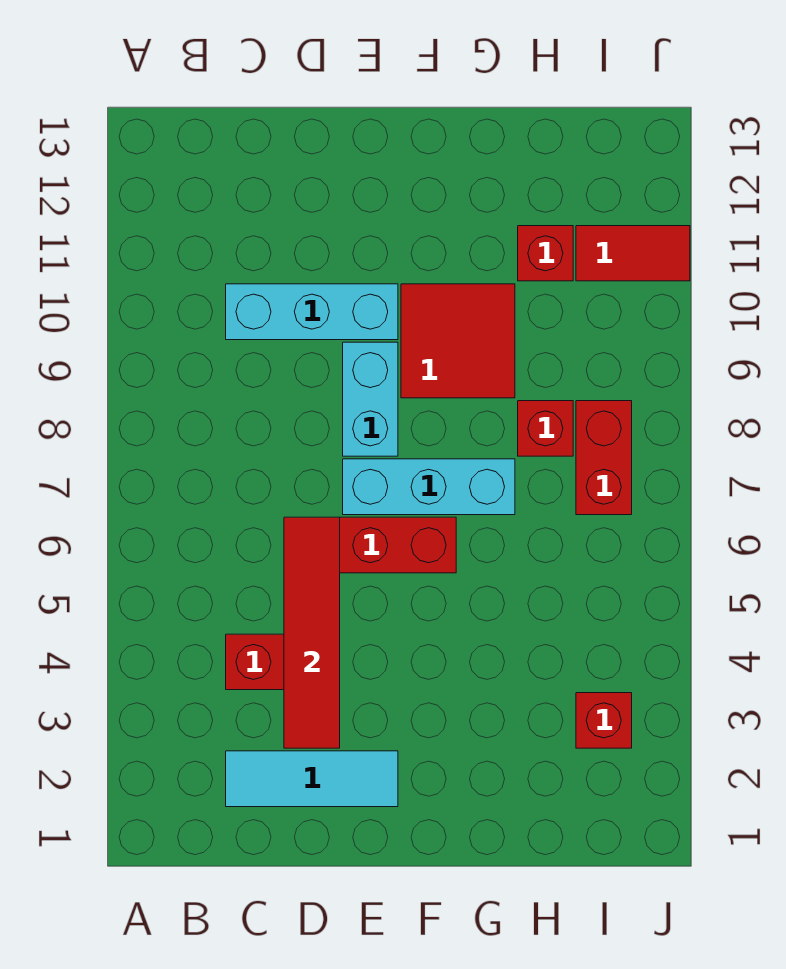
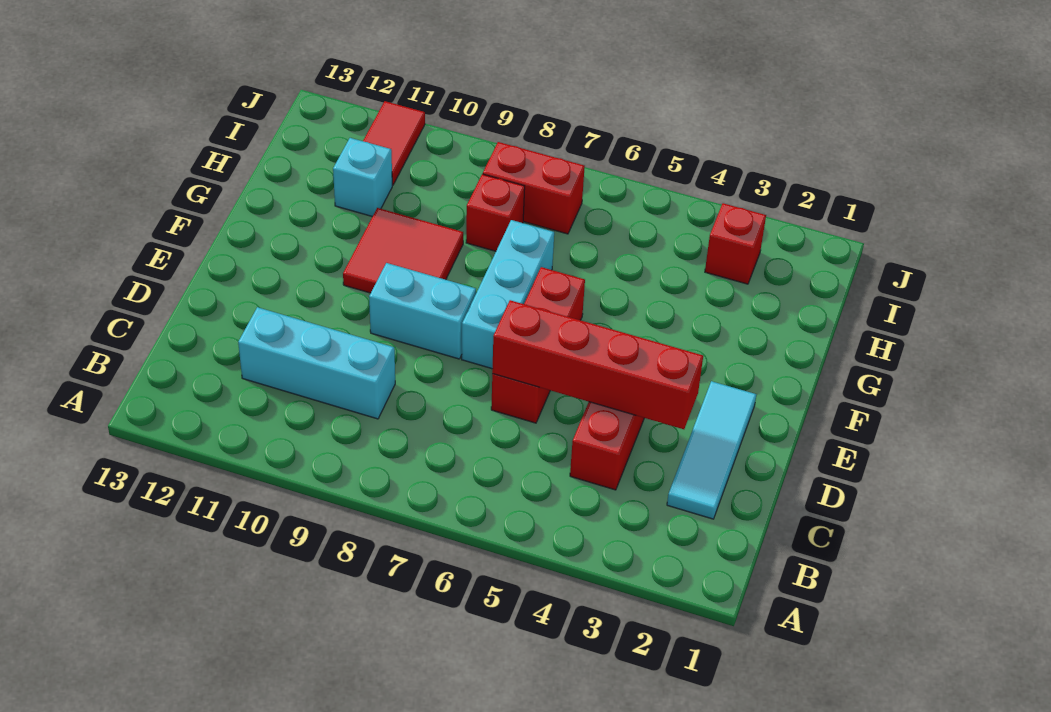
cyan brick C10:E10 level 1 -> cyan brick C9:C11 level 1
red tile D3:D6 level 2 -> red brick D3:D6 level 2
red brick H11 level 1 -> cyan brick H11 level 1

